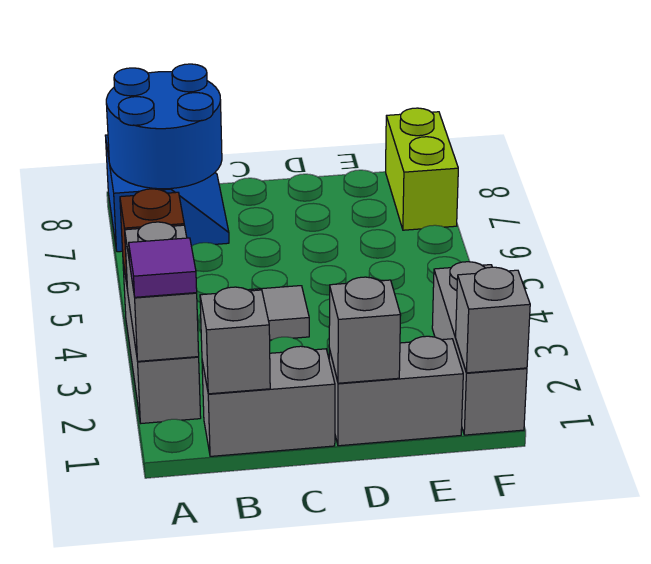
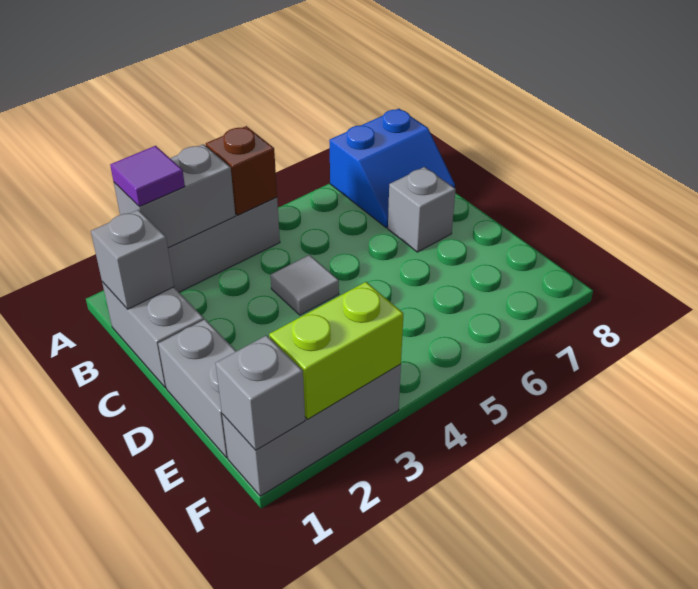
blue round brick A7:B8 level 2 -> none
grey brick D1 level 2 -> grey brick C7 level 1
lime brick F7:F8 level 1 -> lime brick F2:F3 level 2

